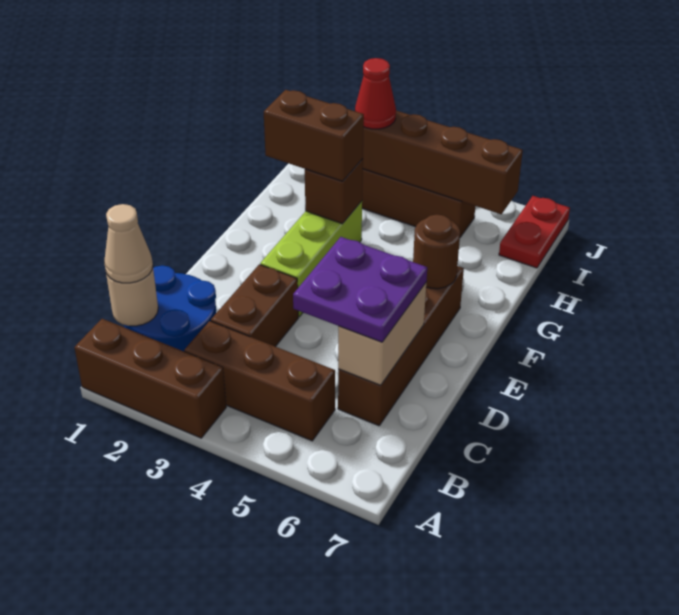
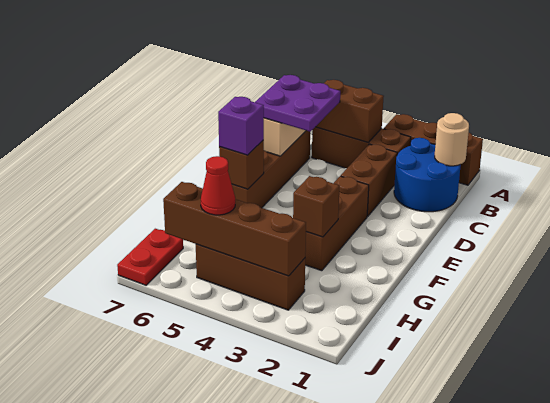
tan cone B1 level 3 -> none
lime brick E3:G3 level 1 -> brown brick E3:G3 level 1
brown round brick F6 level 2 -> brown brick F6 level 2
none -> purple brick F6 level 3
brown brick G2:G3 level 3 -> brown brick B4:B5 level 2
red cone I3 level 3 -> red cone I5 level 3

